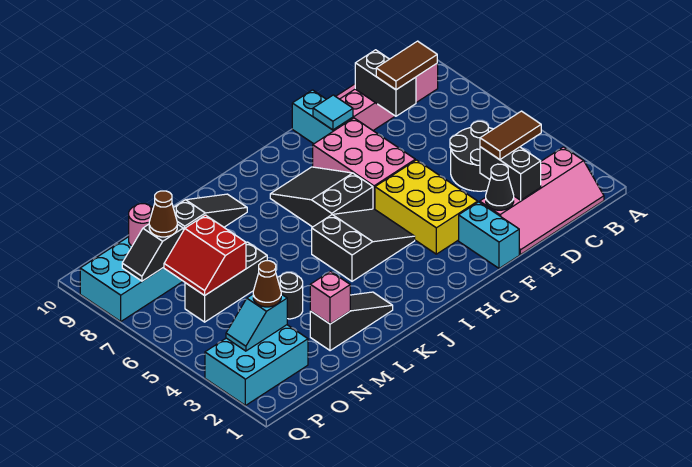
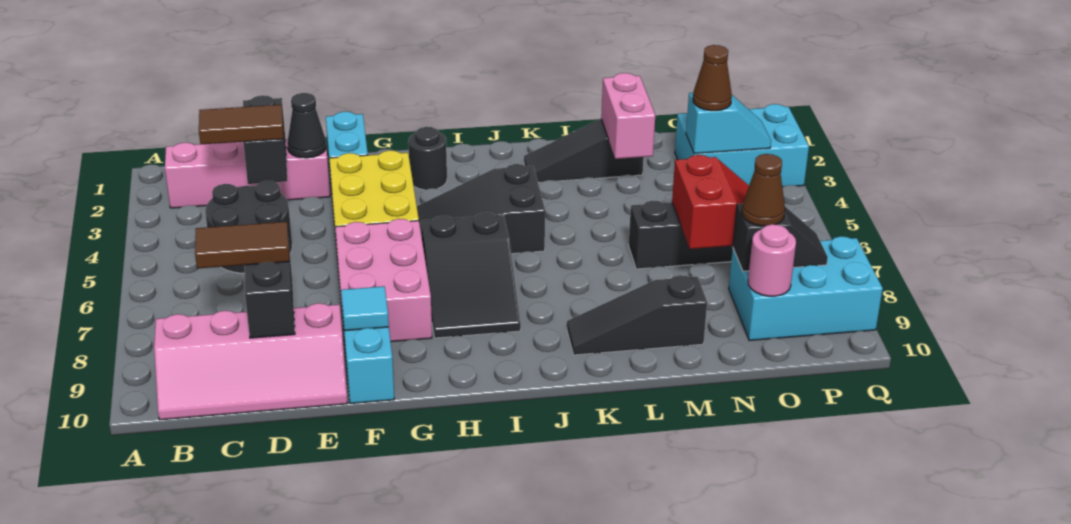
pink brick M2 level 2 -> pink brick M2:M3 level 2
black round brick M4 level 1 -> black round brick H2 level 1

